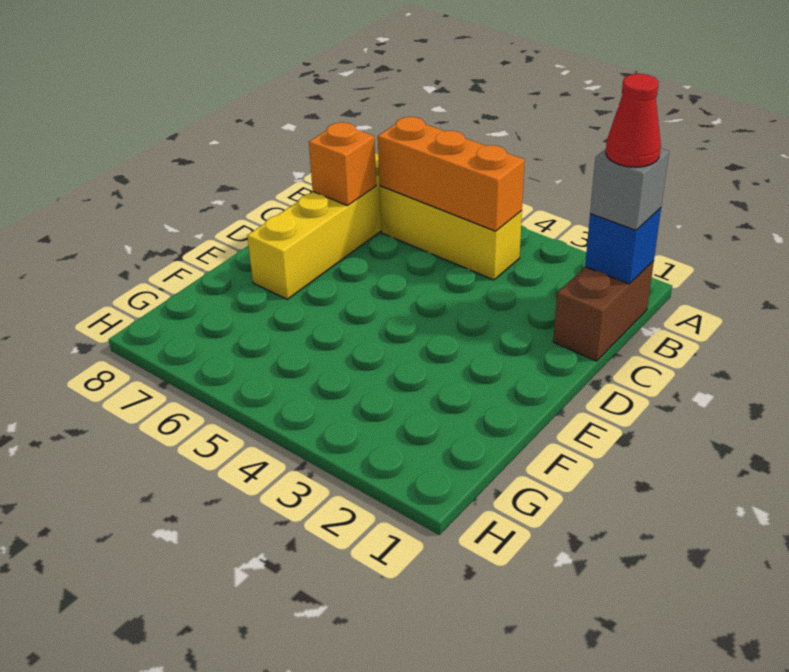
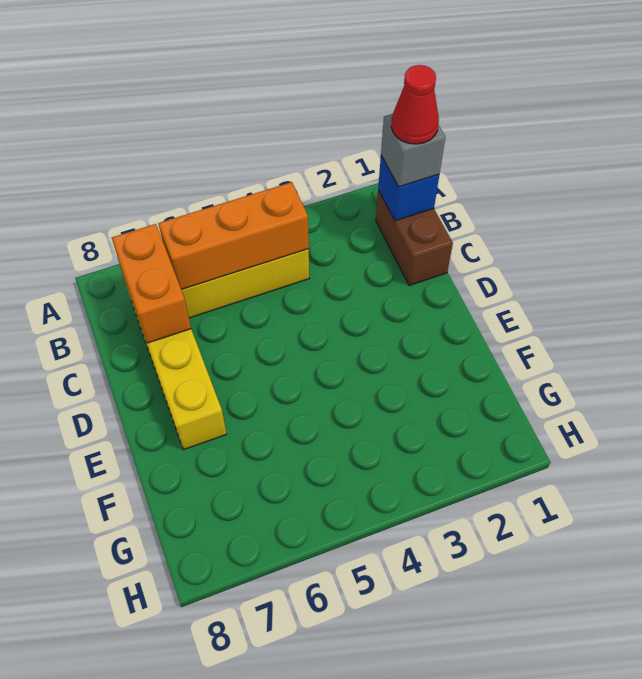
orange brick C7 level 2 -> orange brick B7:C7 level 2

